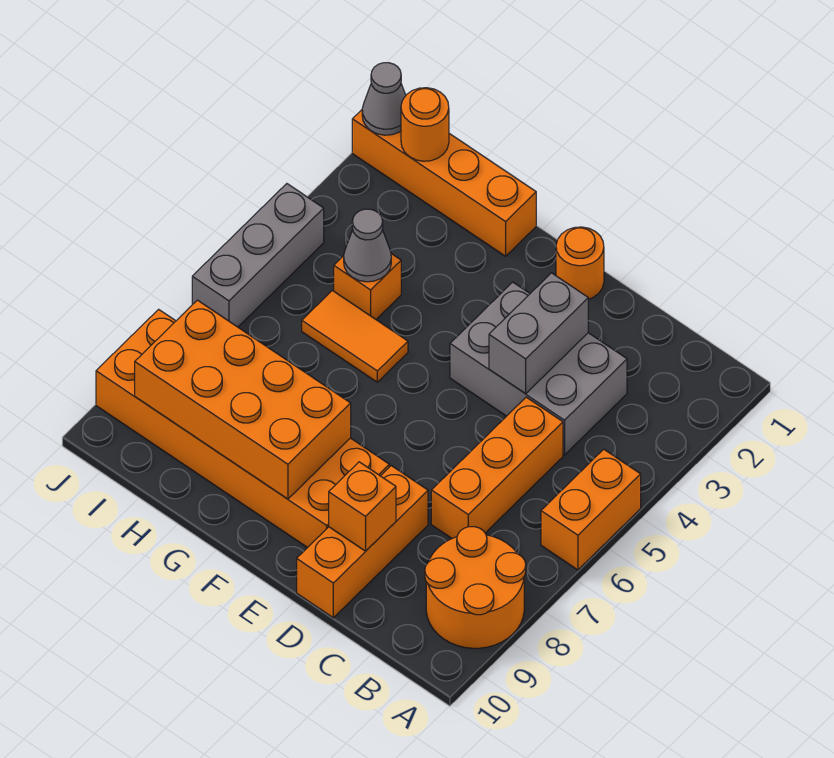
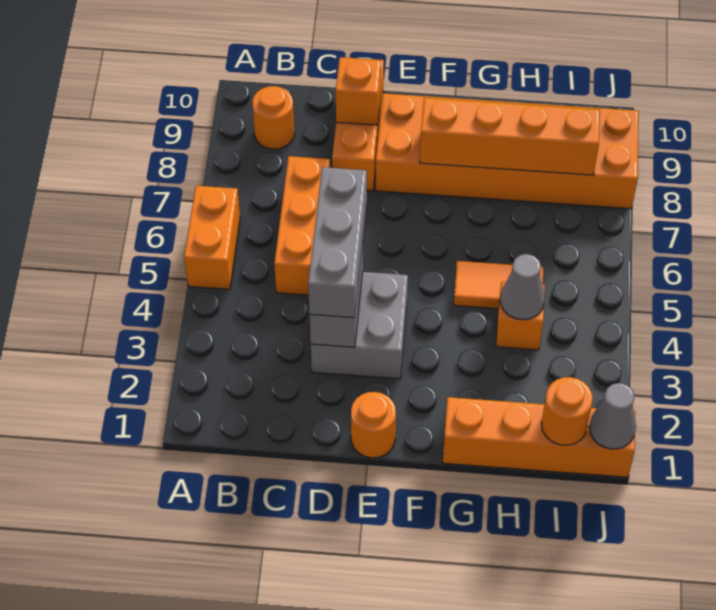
orange round brick A8:B9 level 1 -> orange round brick B9 level 1
grey brick C3:E4 level 1 -> grey brick D3:E4 level 1
orange brick F8:I9 level 2 -> orange brick F8:I8 level 2
grey brick J4:J6 level 1 -> grey brick D3:D5 level 3

